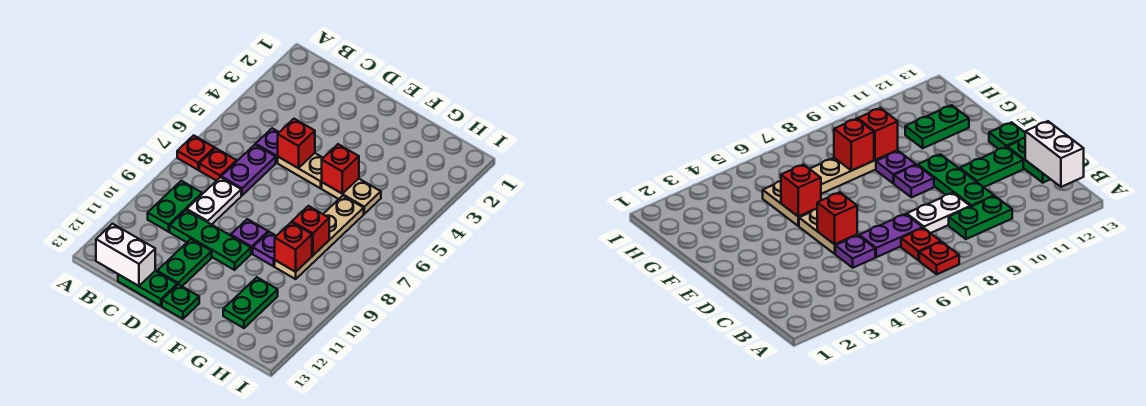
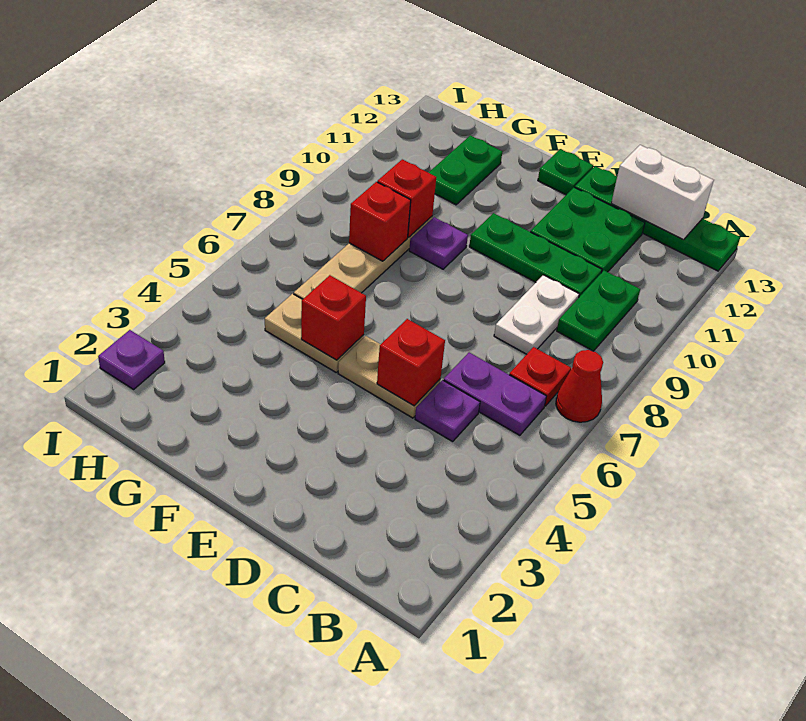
red plate A7 level 1 -> red cone A7 level 1
purple plate C6:C7 level 1 -> purple plate B6:C6 level 1
green plate C13:D13 level 1 -> green plate A13:D13 level 1
green plate D11:D12 level 1 -> green plate C11:D12 level 1
purple plate E9 level 1 -> purple plate I2 level 1

